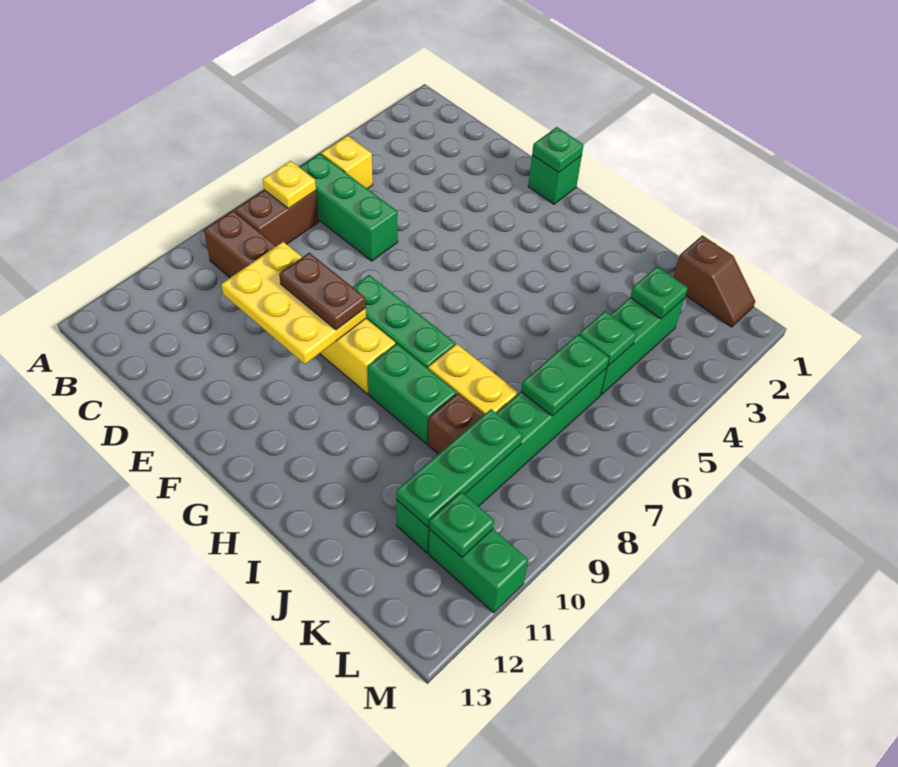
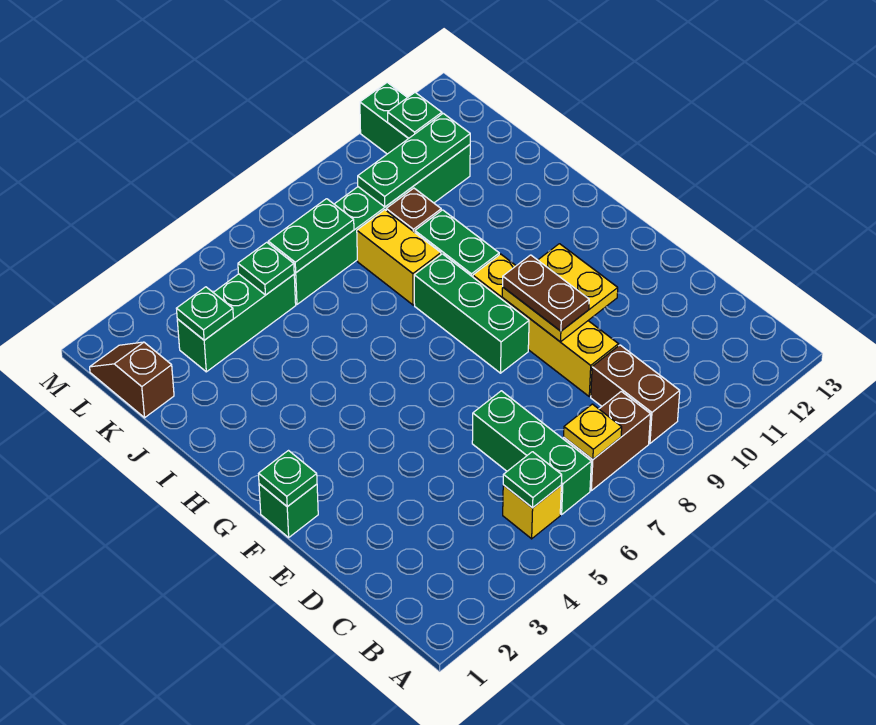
none -> green plate B5 level 2
yellow plate D9:F10 level 2 -> yellow plate E9:F10 level 2

